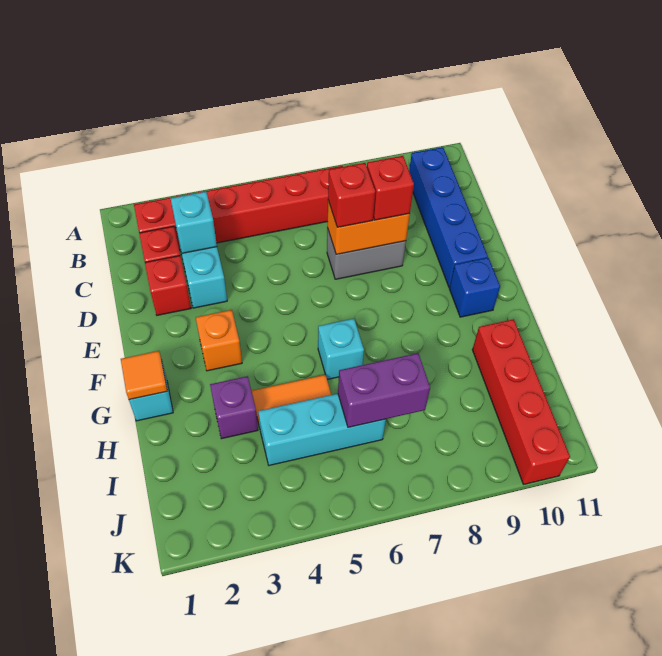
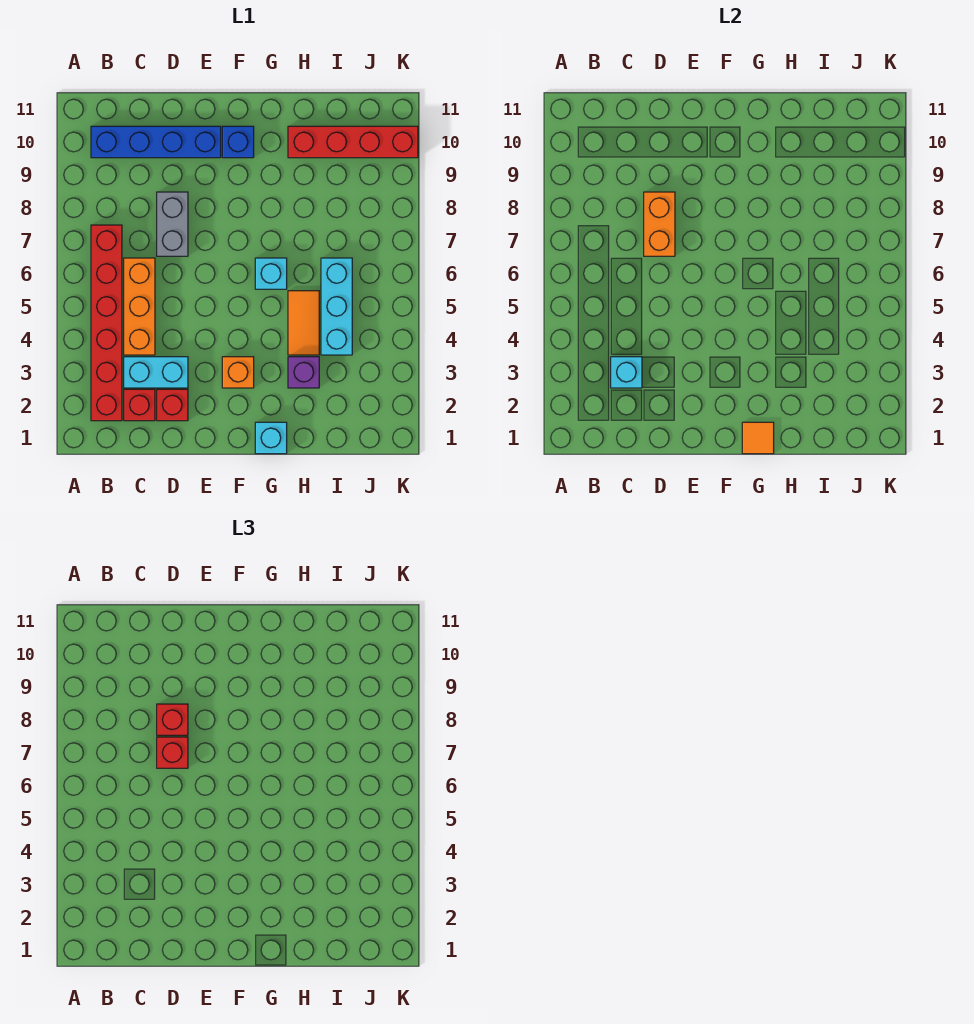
none -> orange brick C4:C6 level 1
purple brick I6:I7 level 2 -> none

